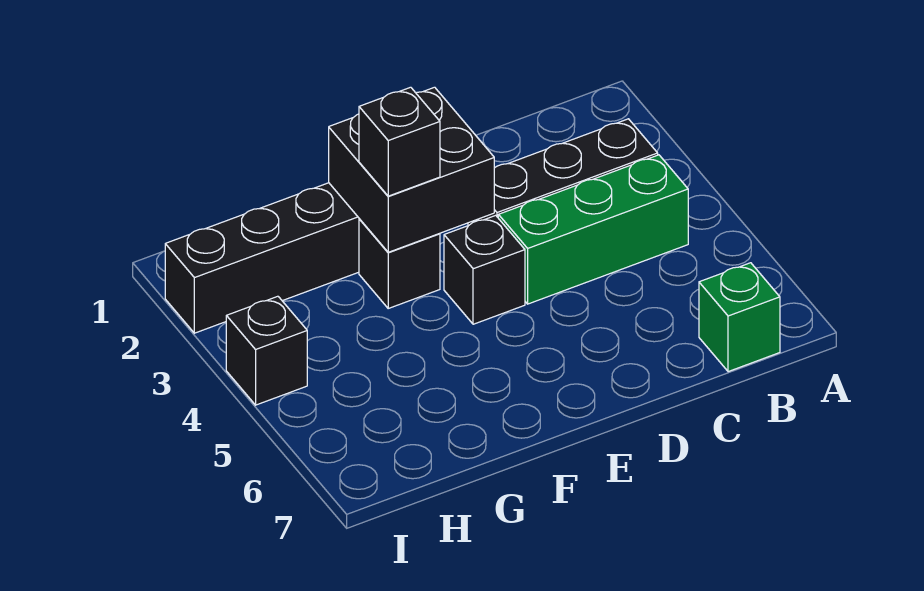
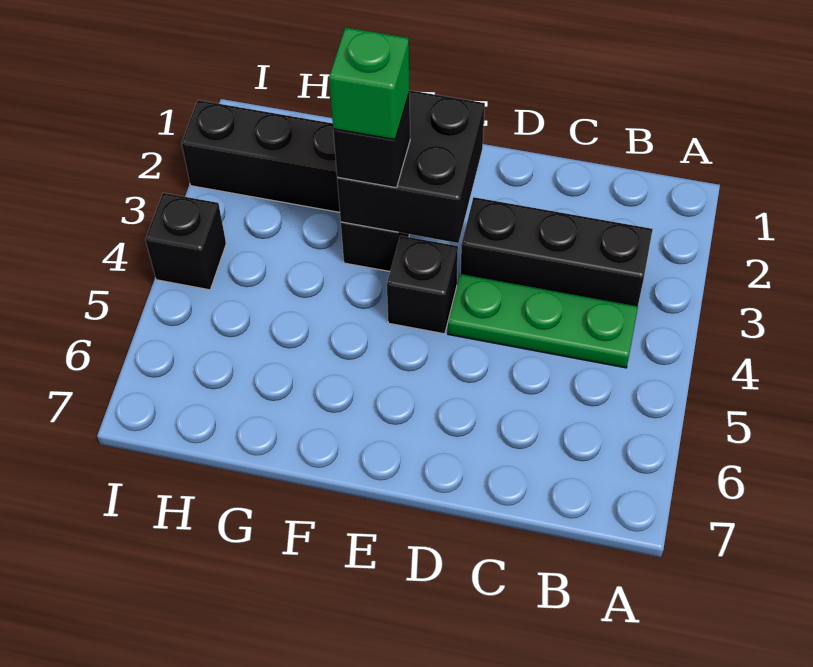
green brick B4:D4 level 1 -> green plate B4:D4 level 1
green brick B7 level 1 -> green brick F3 level 4

